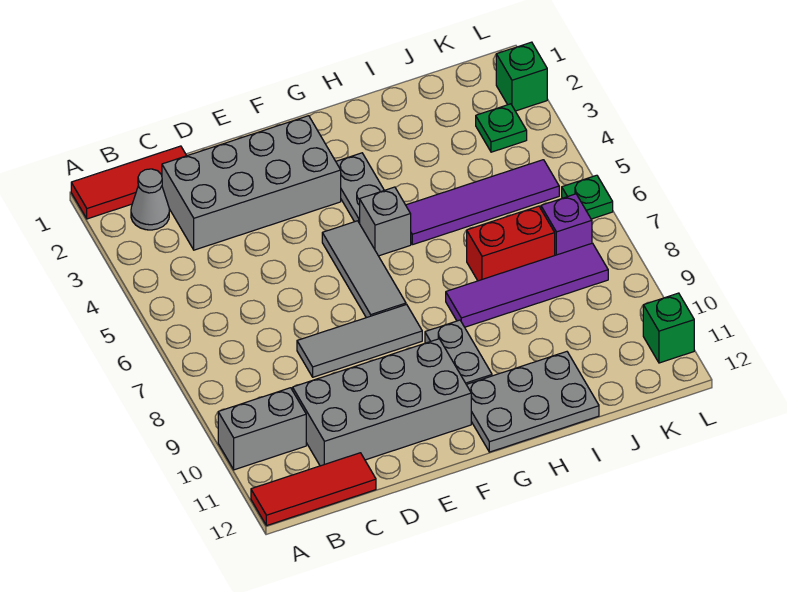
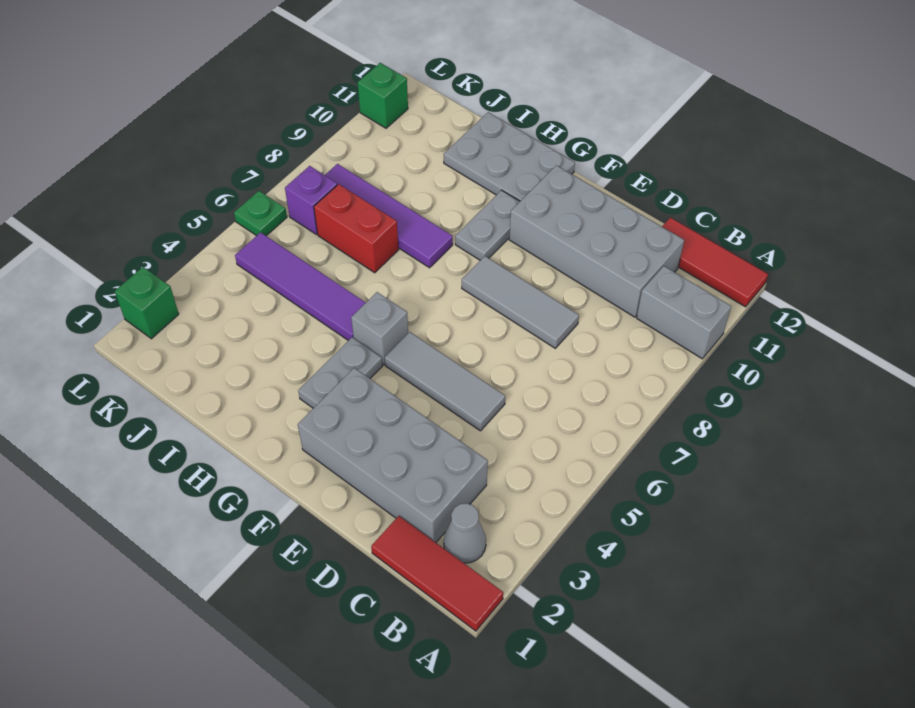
grey tile F5:F7 level 1 -> grey tile D5:F5 level 1
green plate K3 level 1 -> none

